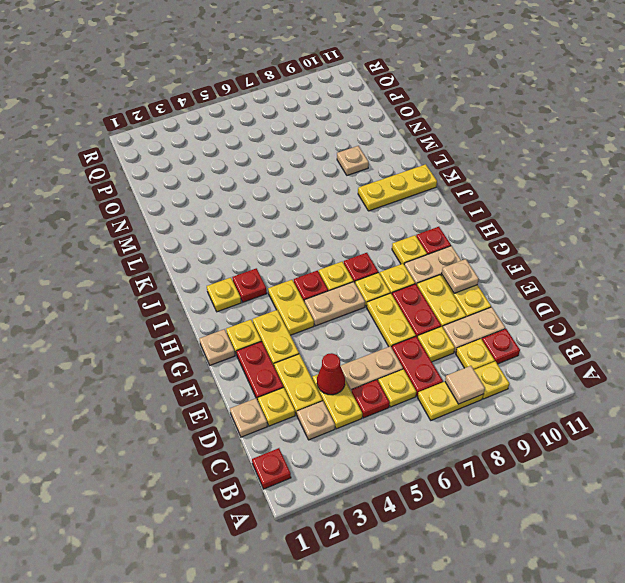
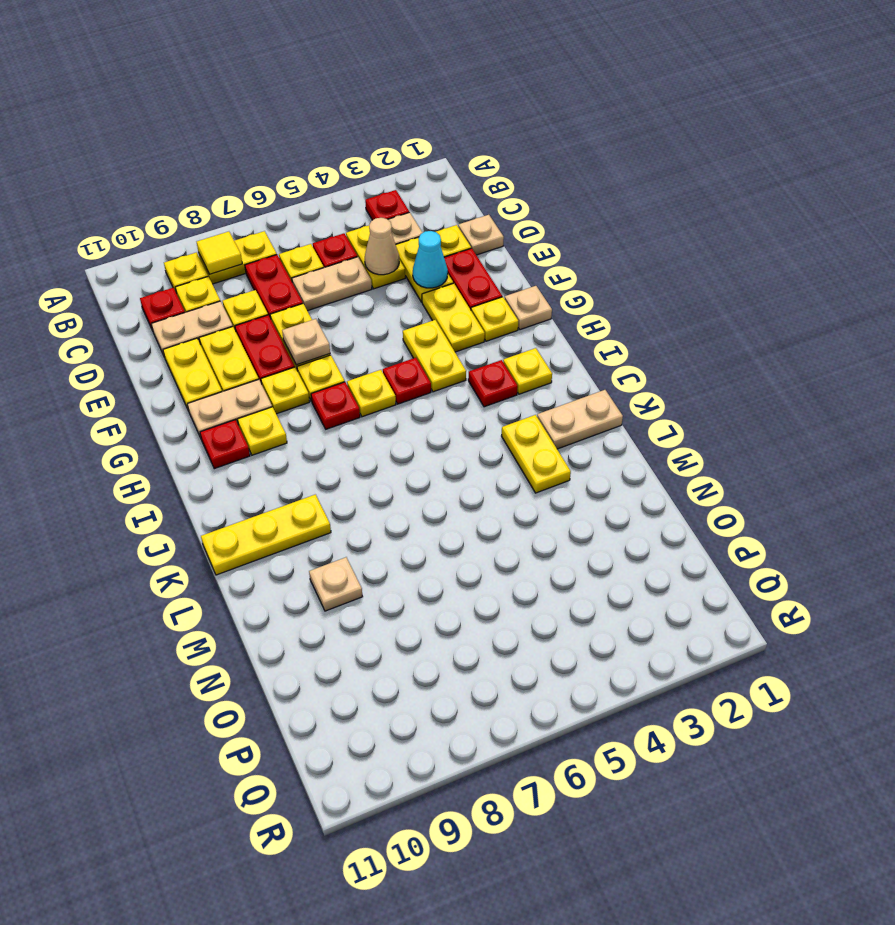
red plate B1 level 1 -> red plate B3 level 1
tan tile B8 level 2 -> yellow tile B8 level 2
red cone D4 level 2 -> tan cone D4 level 2
none -> cyan cone E3 level 2
tan plate F10 level 2 -> tan plate F7 level 2
tan plate G5:G6 level 1 -> tan plate K1:K2 level 1
none -> yellow plate K3:L3 level 1

